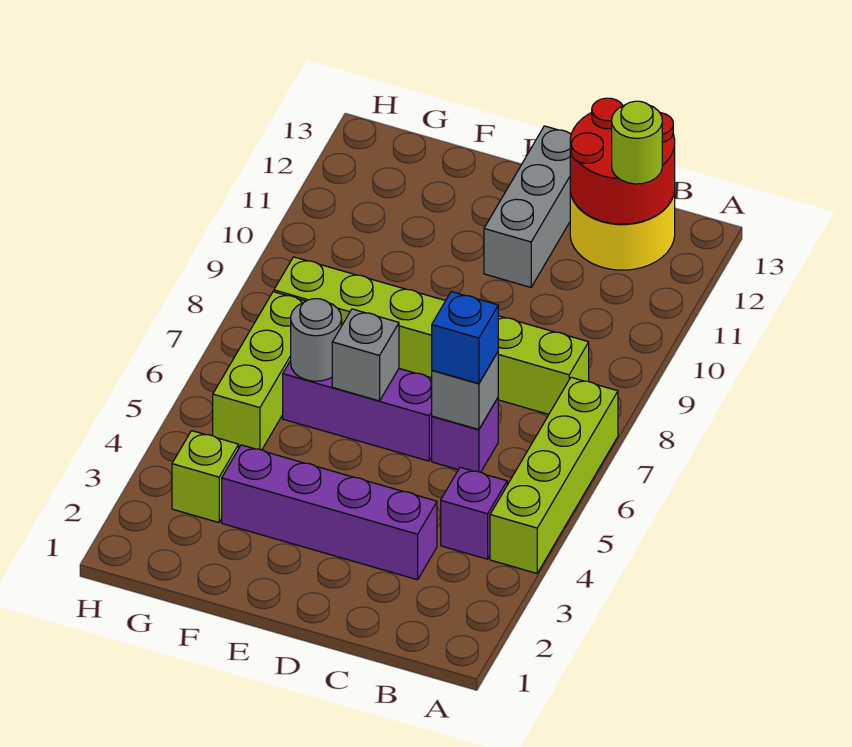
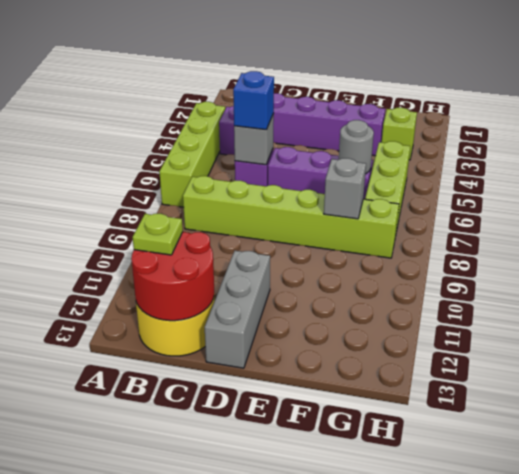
lime round brick B12 level 3 -> lime plate B12 level 3
grey brick E6 level 2 -> grey brick F8 level 2

